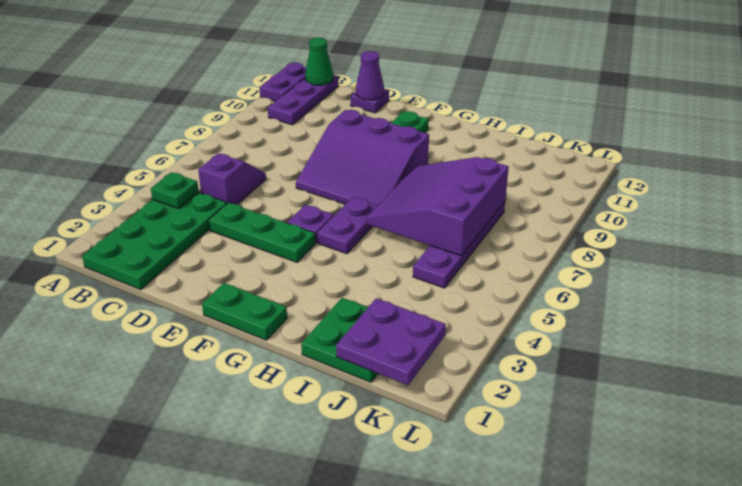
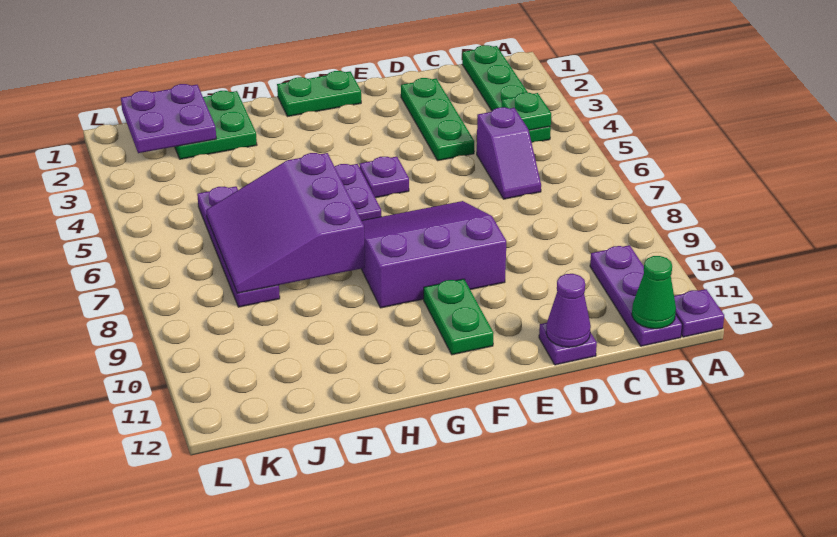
purple plate A11:A12 level 1 -> purple plate A12 level 1
green plate B1:C4 level 1 -> green plate B1:B4 level 1
green plate D4:F4 level 1 -> green plate D2:D4 level 1
purple slope H6:J8 level 2 top J -> purple slope H6:J8 level 2 top H

